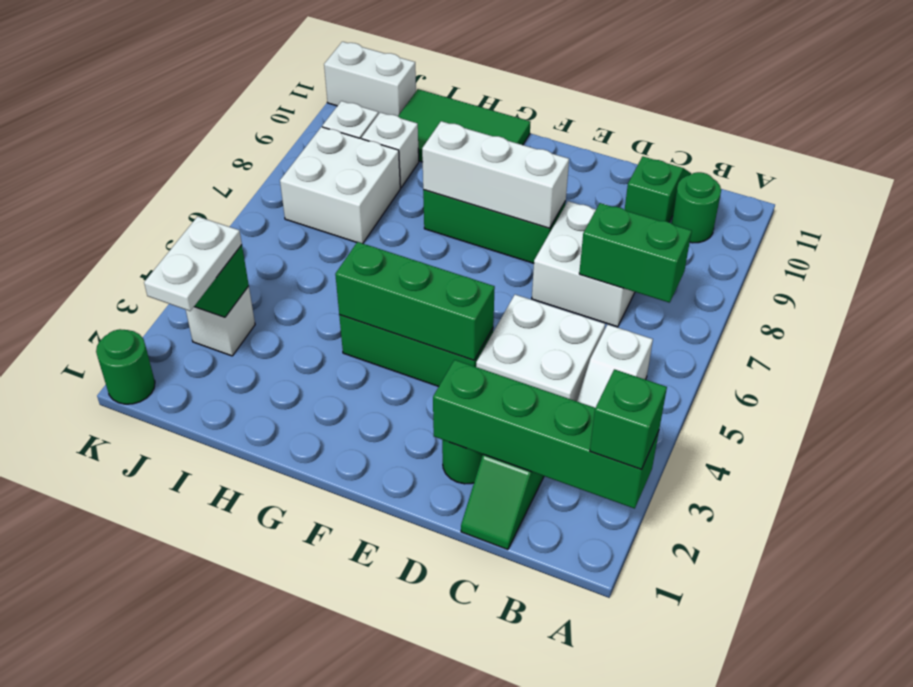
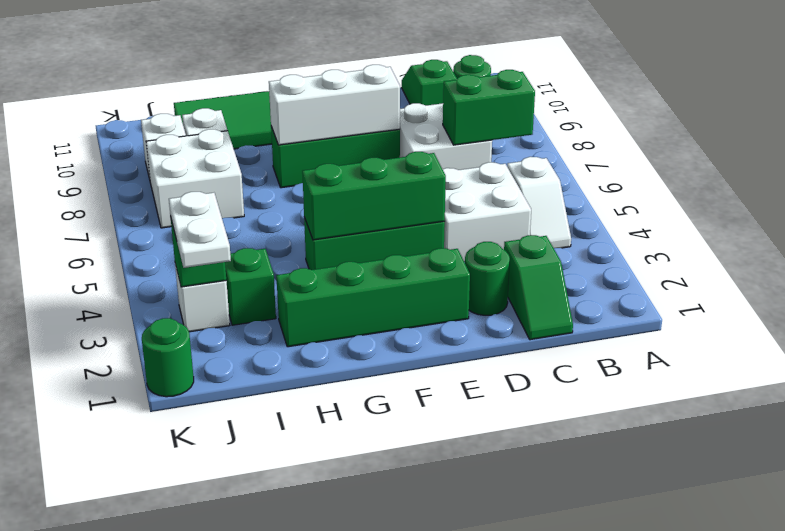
green brick A2:D2 level 2 -> green brick E2:H2 level 1
green brick A2 level 3 -> green brick I3 level 1
white brick J11:K11 level 1 -> none

